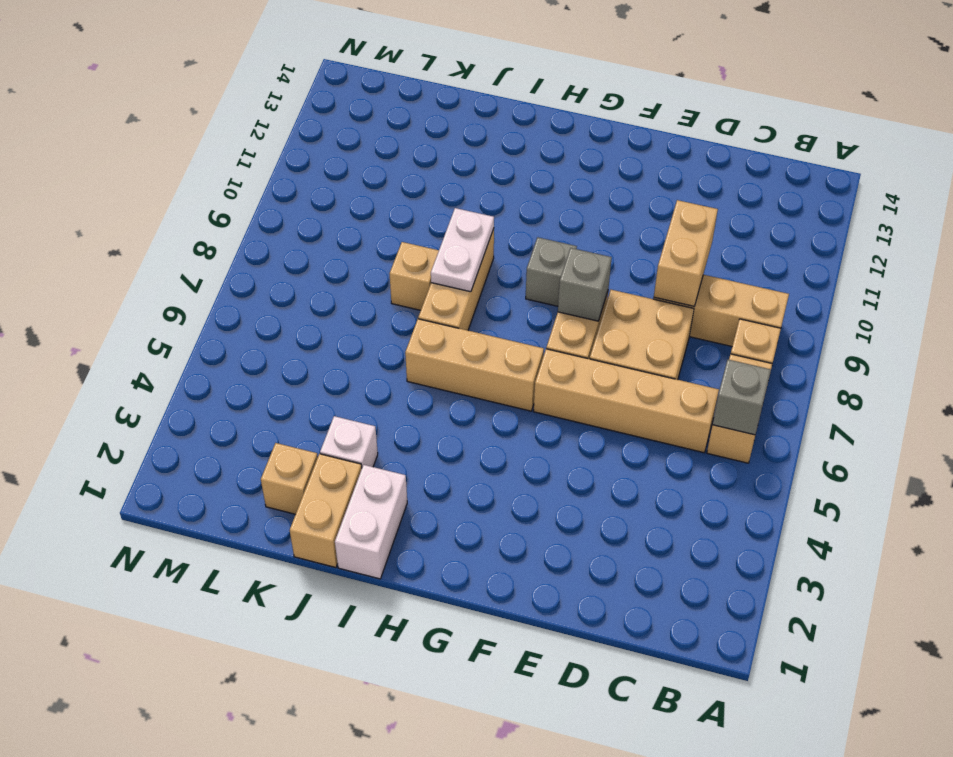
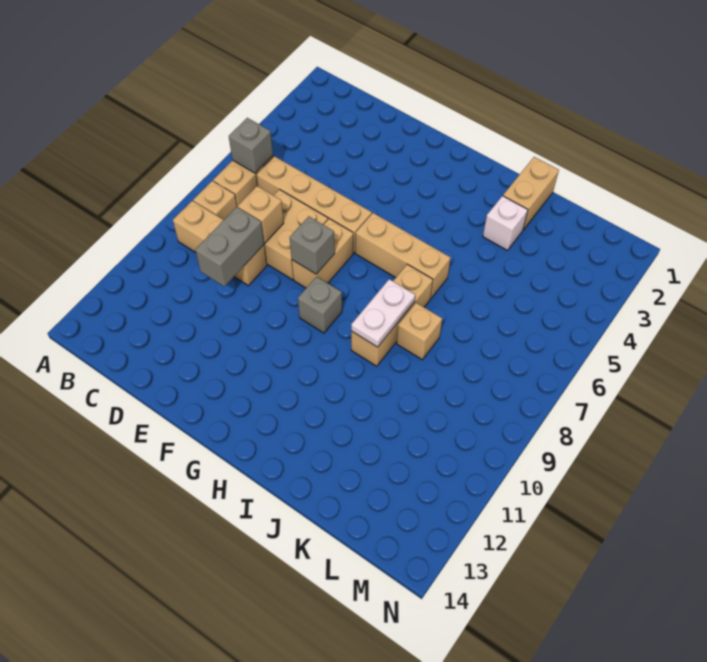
tan brick D9:D10 level 2 -> grey brick D9:D10 level 2
white brick I1:I2 level 1 -> none
tan brick K2 level 1 -> tan brick D8 level 2

